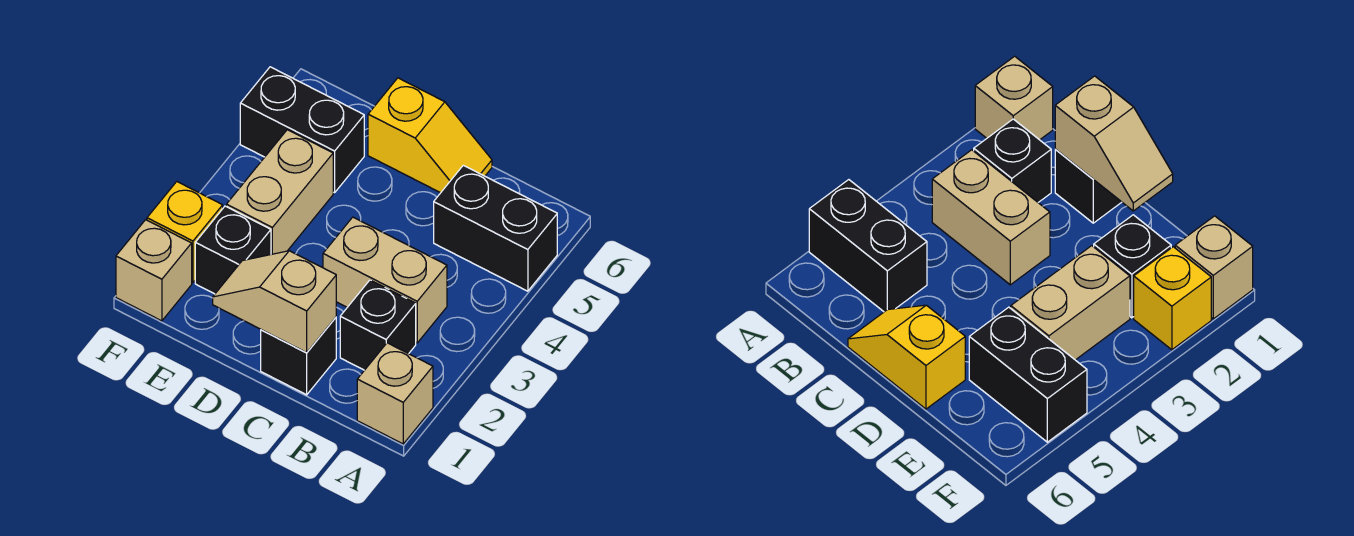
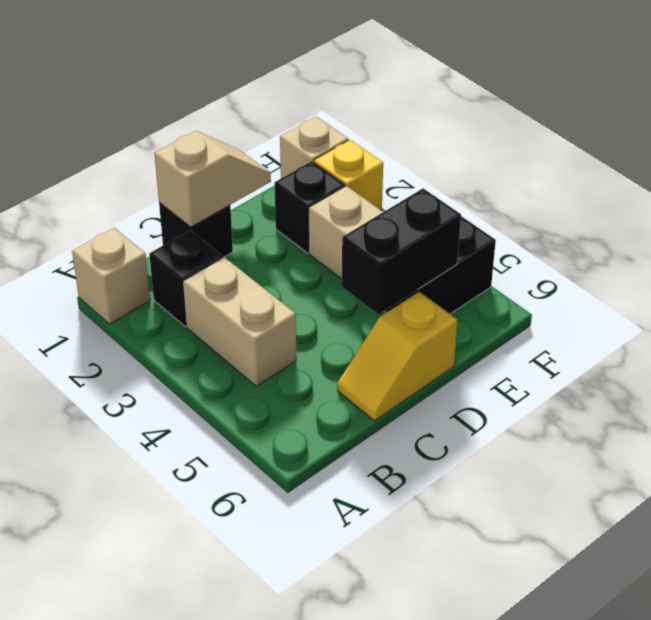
black brick A5:B5 level 1 -> black brick D5:E5 level 2
tan brick B3:C3 level 1 -> tan brick B3:B4 level 1

